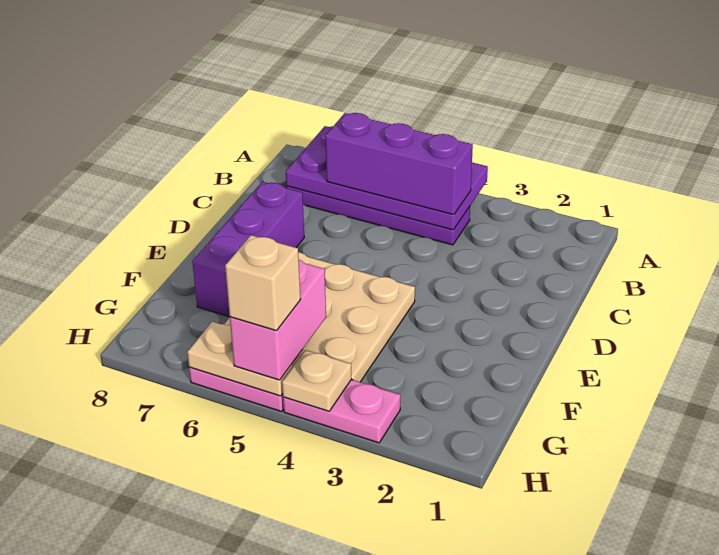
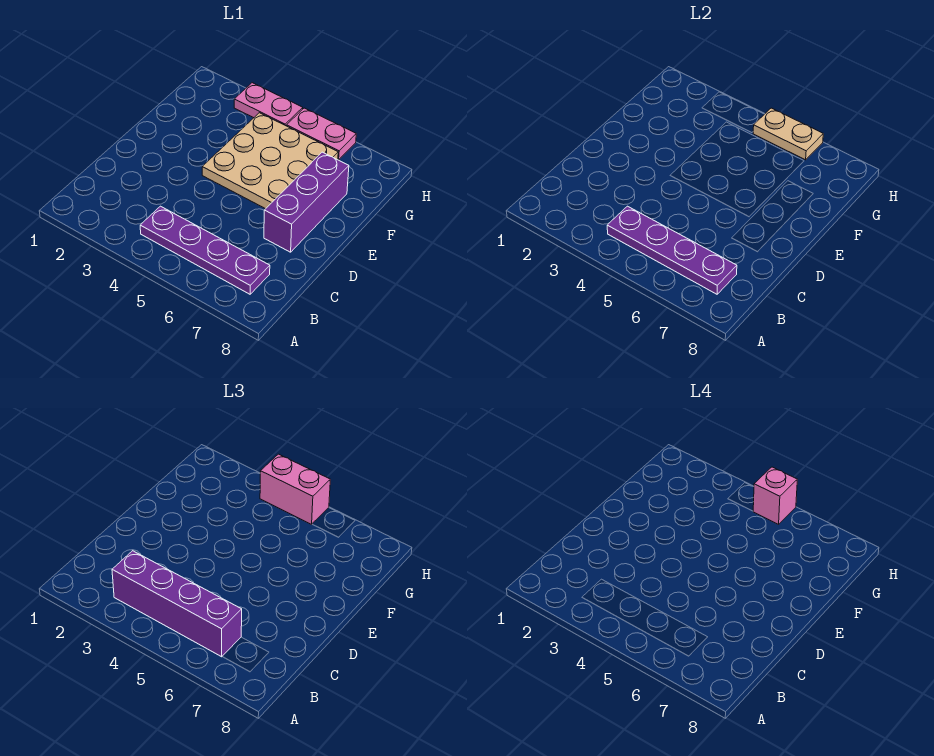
purple plate A4:B7 level 2 -> purple plate B4:B7 level 2
purple brick B4:B6 level 3 -> purple brick B3:B6 level 3
pink brick G5:H5 level 3 -> pink brick H4:H5 level 3
tan plate H4 level 2 -> none
tan brick H5 level 4 -> pink brick H5 level 4

